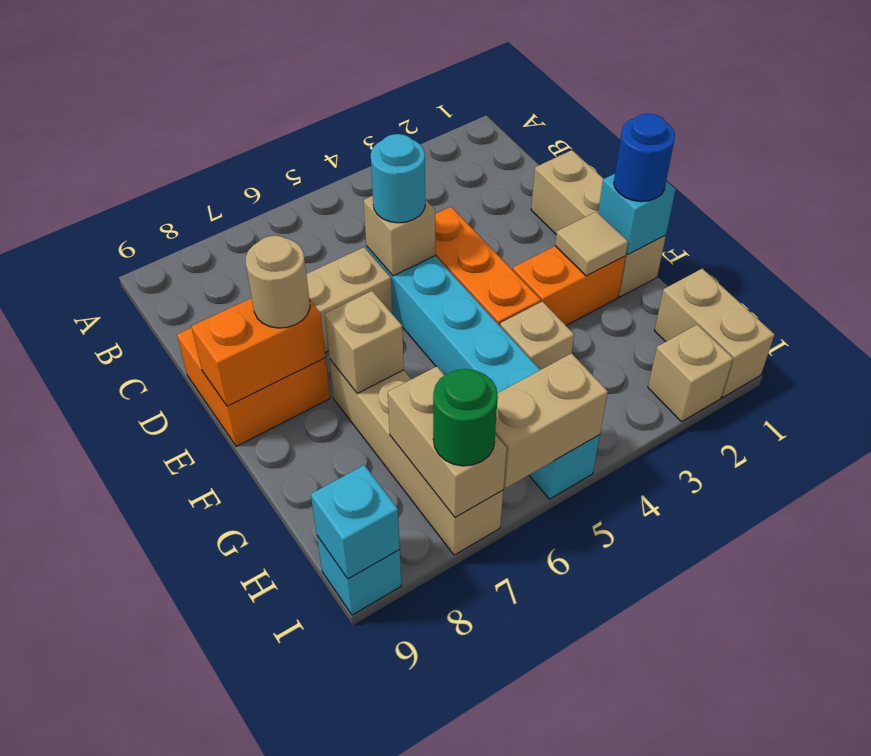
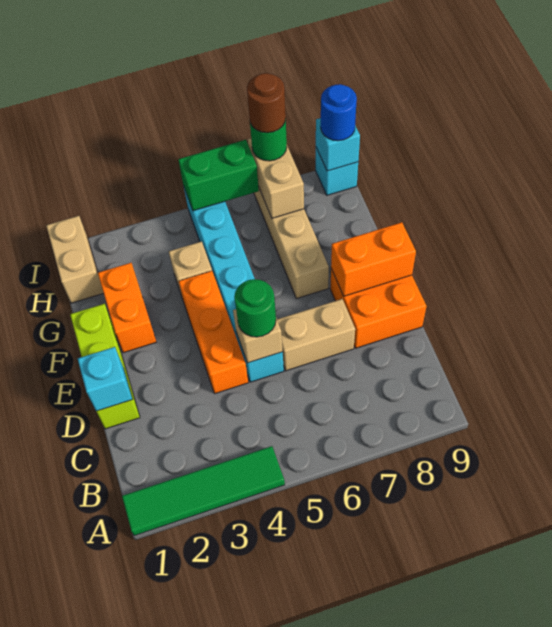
none -> green tile A1:A4 level 1
tan brick D1:F1 level 1 -> lime brick D1:F1 level 1
cyan round brick D5 level 3 -> green round brick D5 level 3
tan round brick E8 level 3 -> none
cyan brick F1 level 2 -> cyan brick D1 level 2
blue round brick F1 level 3 -> blue round brick I9 level 3
orange brick F2:F3 level 1 -> orange brick F2:G2 level 1
tan tile F2 level 2 -> none
tan brick F7 level 2 -> none
tan brick I2 level 1 -> none
tan brick I5:I6 level 2 -> green brick I5:I6 level 2
none -> brown round brick I7 level 4

